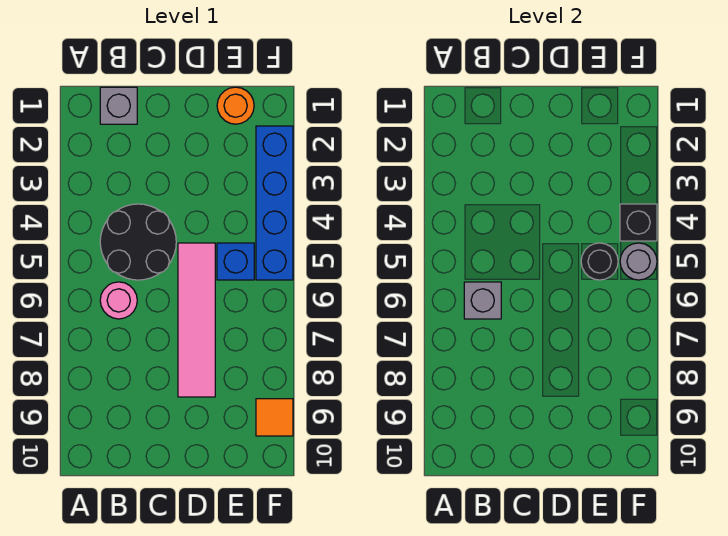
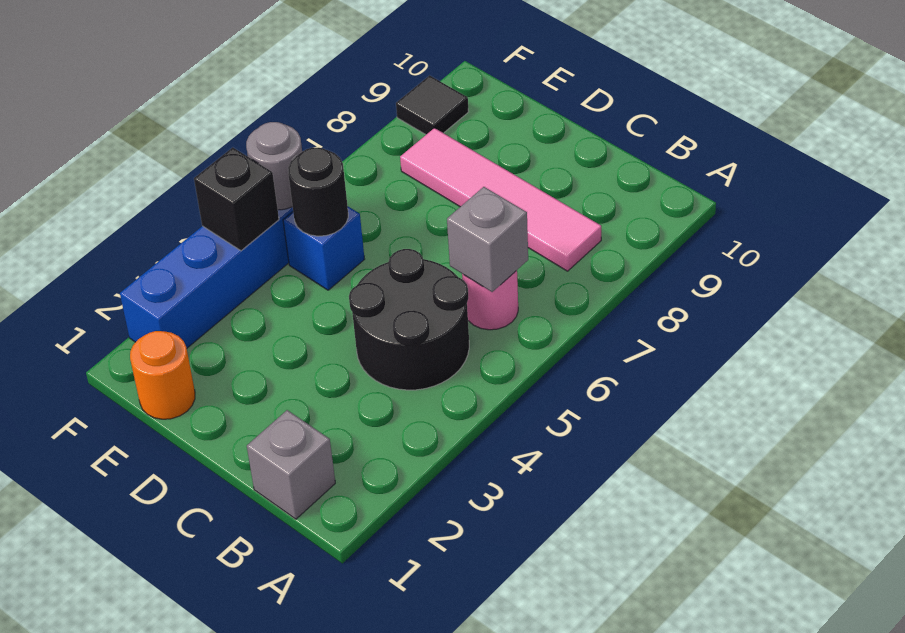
pink tile D5:D8 level 1 -> pink tile B8:E8 level 1
orange tile F9 level 1 -> black tile F9 level 1

